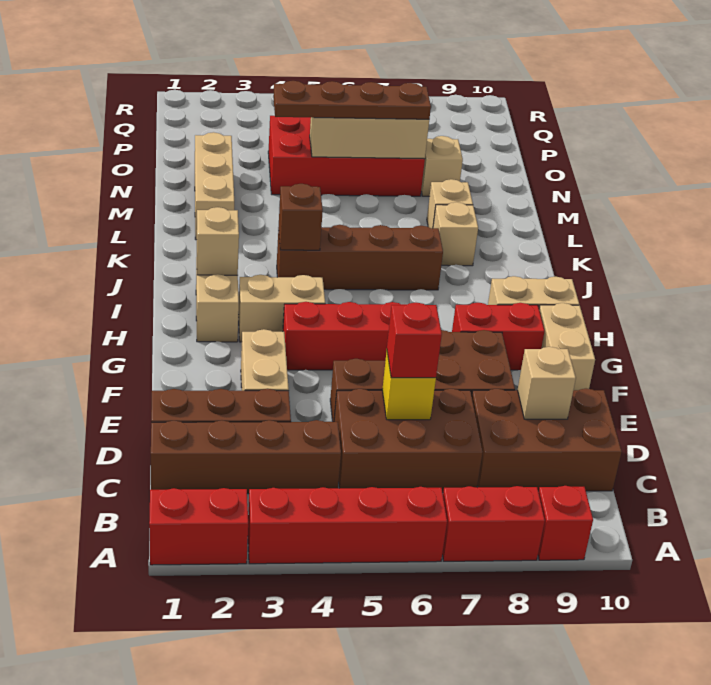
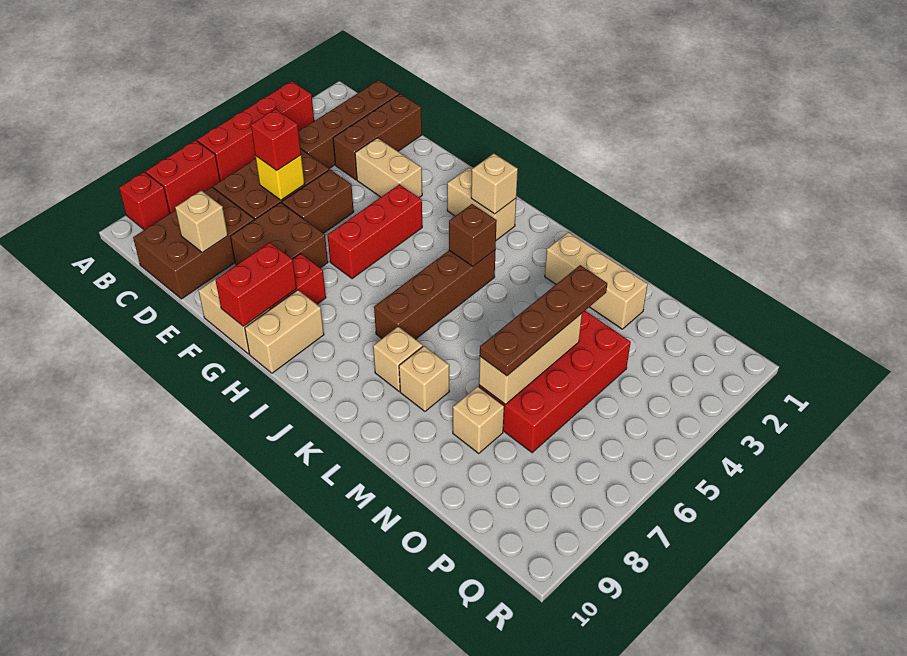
red brick A1:A2 level 1 -> red brick G9:G10 level 2
tan brick H3:H4 level 1 -> none

